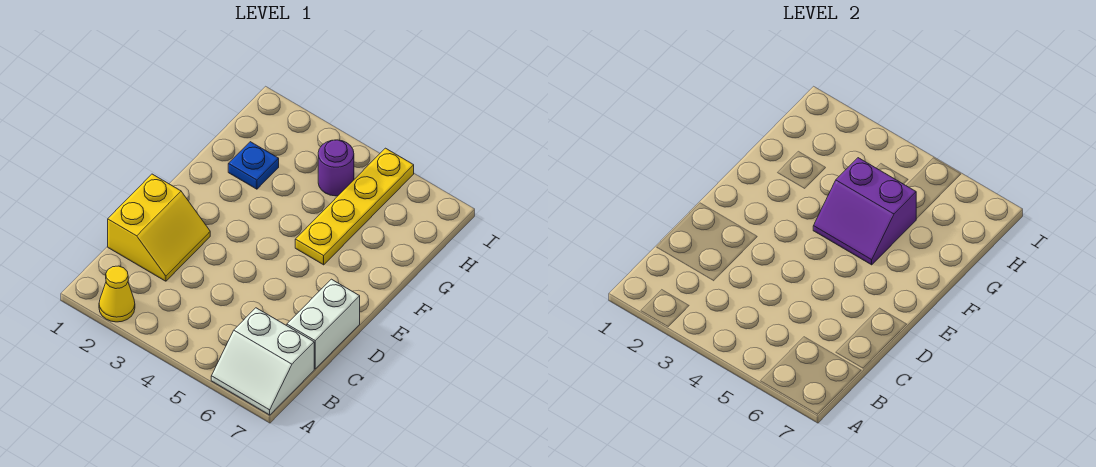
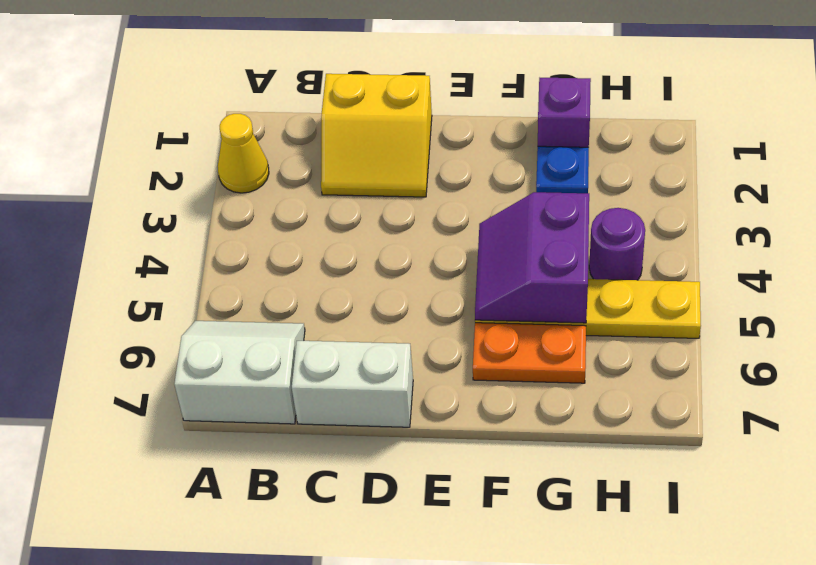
white slope A6:B7 level 1 top B -> white slope A6:B7 level 1 top 7
none -> orange plate F6:G6 level 1
none -> purple brick G1 level 1

